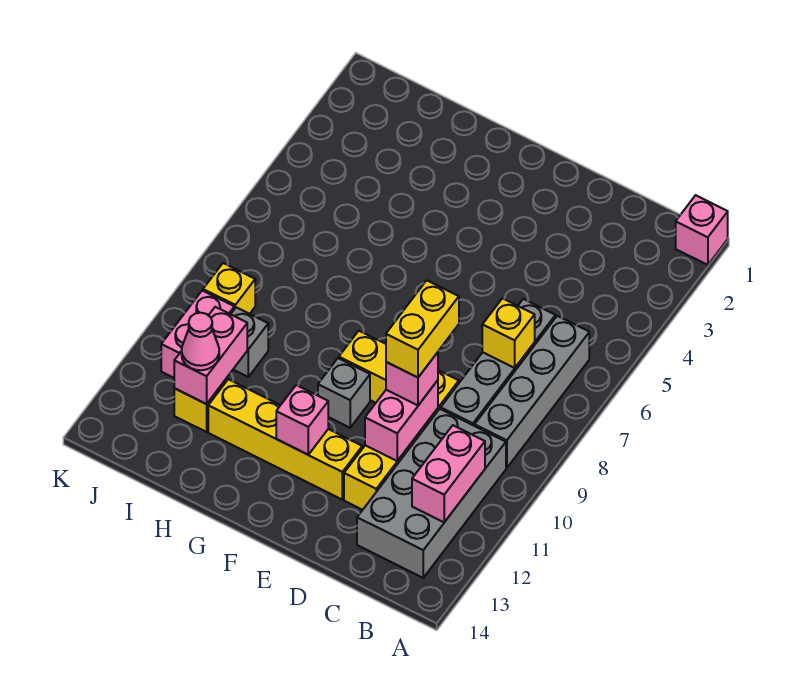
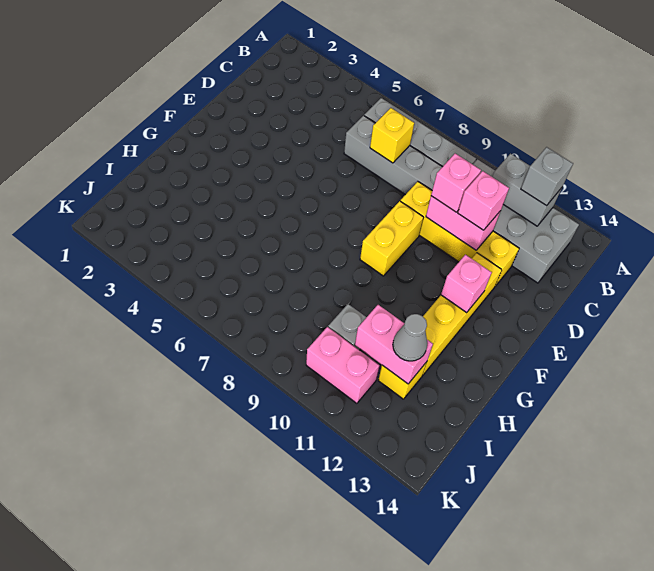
pink brick A1 level 1 -> pink brick D11 level 3
pink brick B11:B12 level 2 -> grey brick B11:B12 level 2
yellow brick D9:D10 level 4 -> none
grey brick F10 level 1 -> grey brick B12 level 3
pink cone I12 level 3 -> grey cone I12 level 3
yellow brick J9 level 1 -> none

